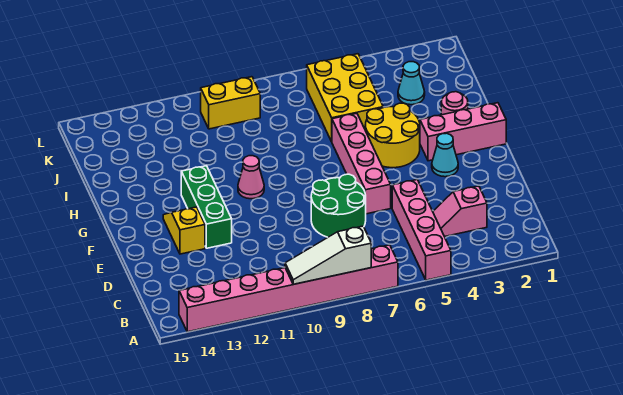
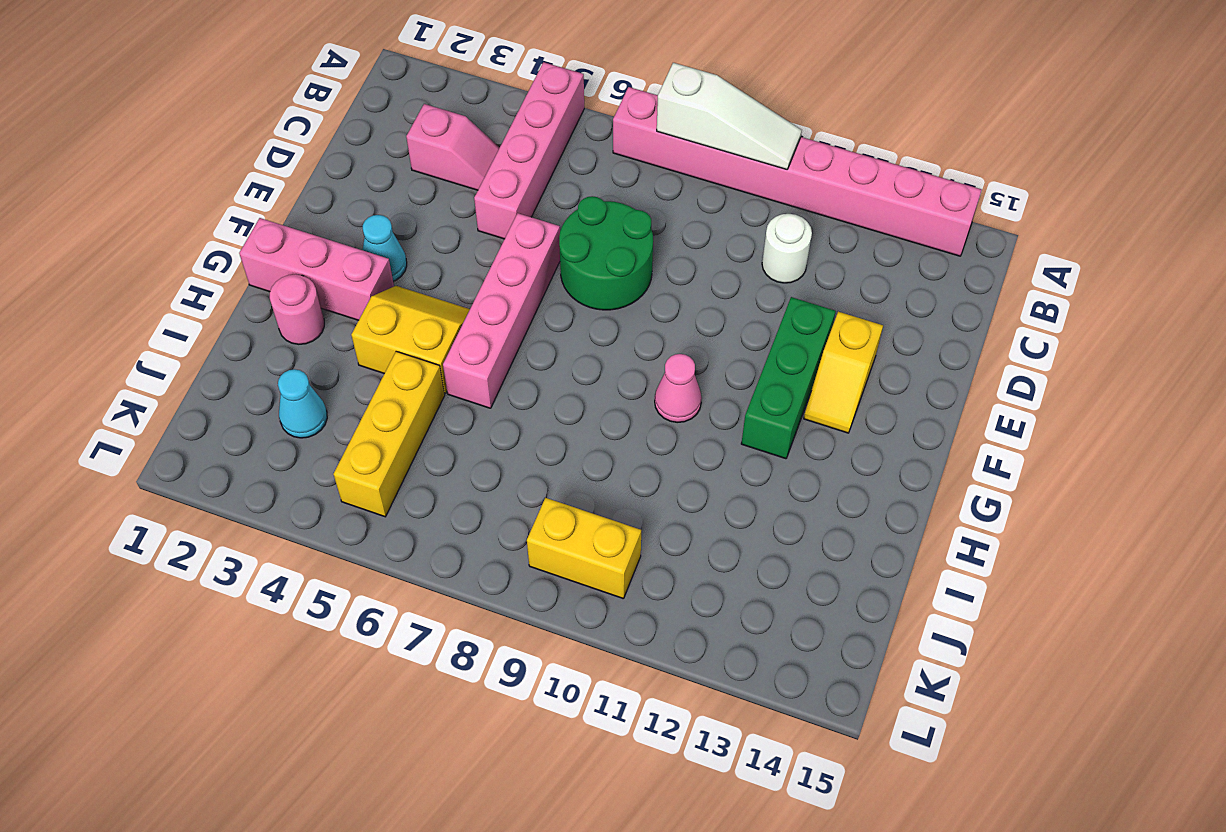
none -> white round brick C11 level 1
yellow round brick G4:H5 level 1 -> yellow slope G4:H5 level 1 top H
yellow brick I5:K6 level 1 -> yellow brick I5:K5 level 1

